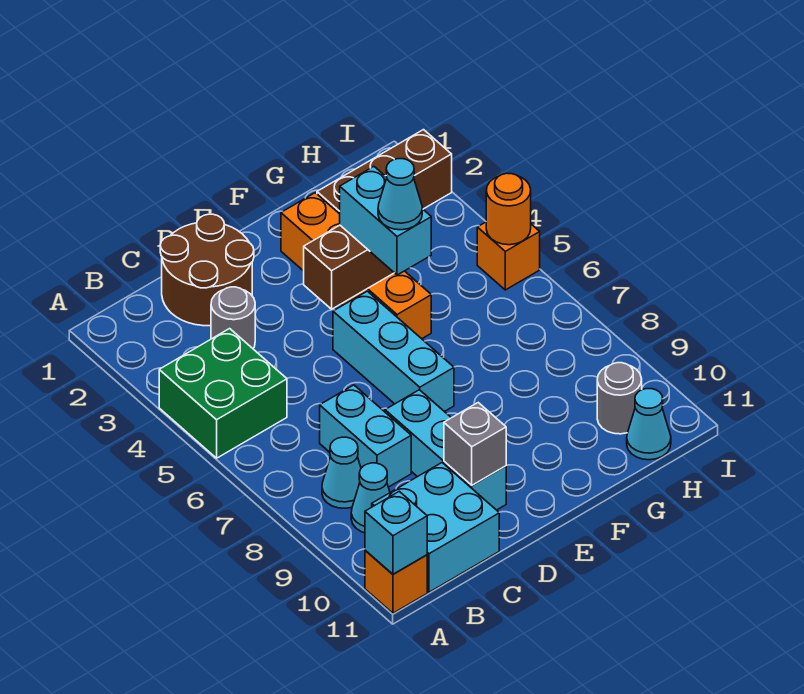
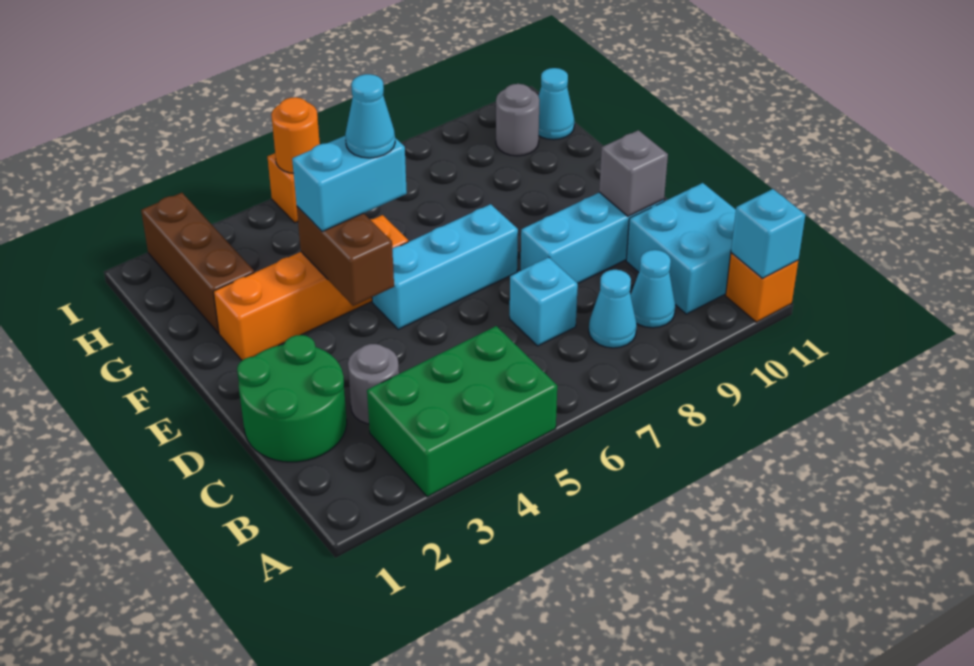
green brick A4:B5 level 1 -> green brick A3:B5 level 1
brown round brick C1:D2 level 1 -> green round brick C1:D2 level 1
cyan brick C7:C8 level 1 -> cyan brick C7 level 1

